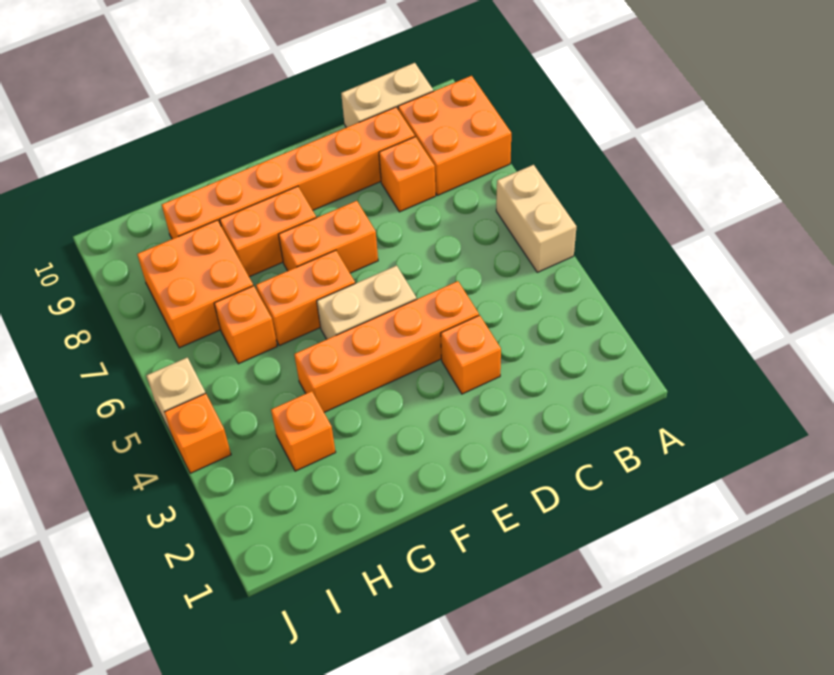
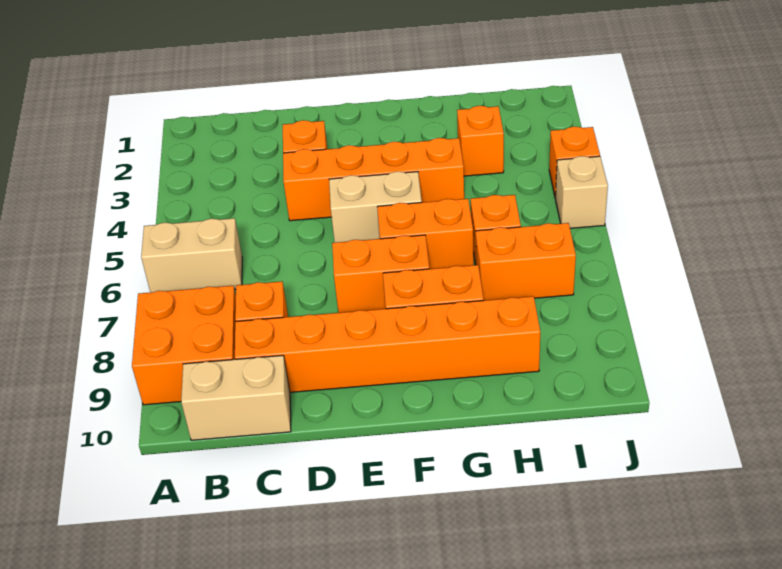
tan brick A5:A6 level 1 -> tan brick A6:B6 level 1
orange brick H7:I8 level 1 -> orange brick H7:I7 level 1

